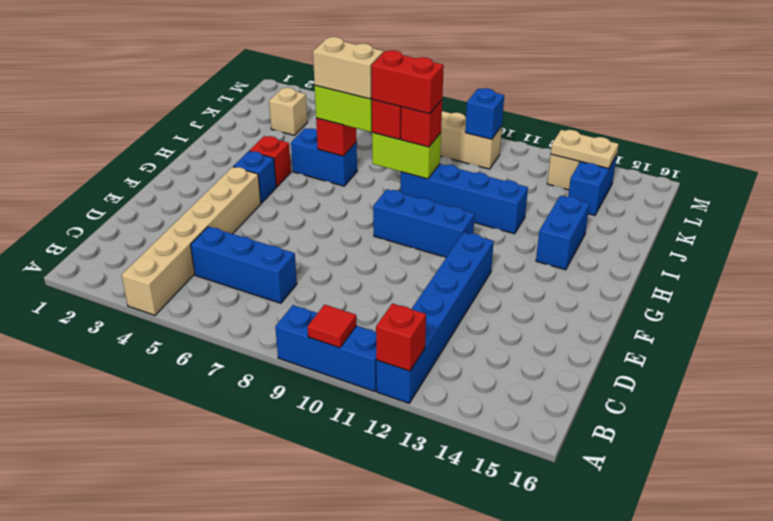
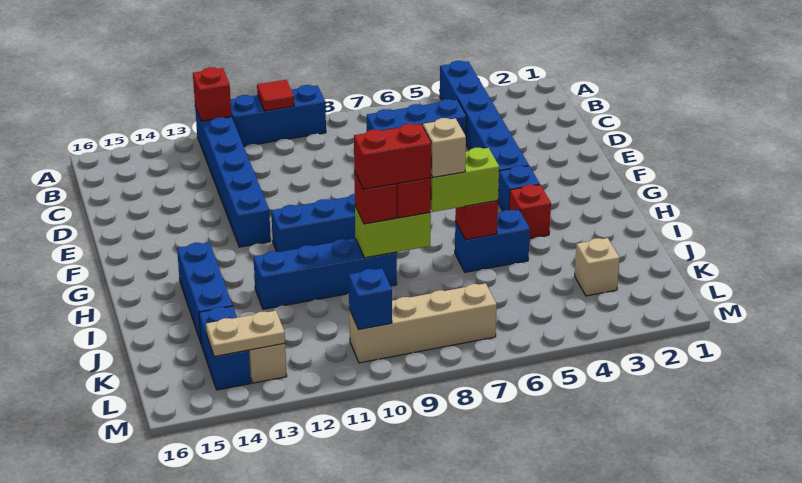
tan brick A4:F4 level 1 -> blue brick A4:F4 level 1
blue brick H14:I14 level 1 -> blue brick H14:J14 level 1
tan brick I6:I7 level 4 -> tan brick I7 level 4

